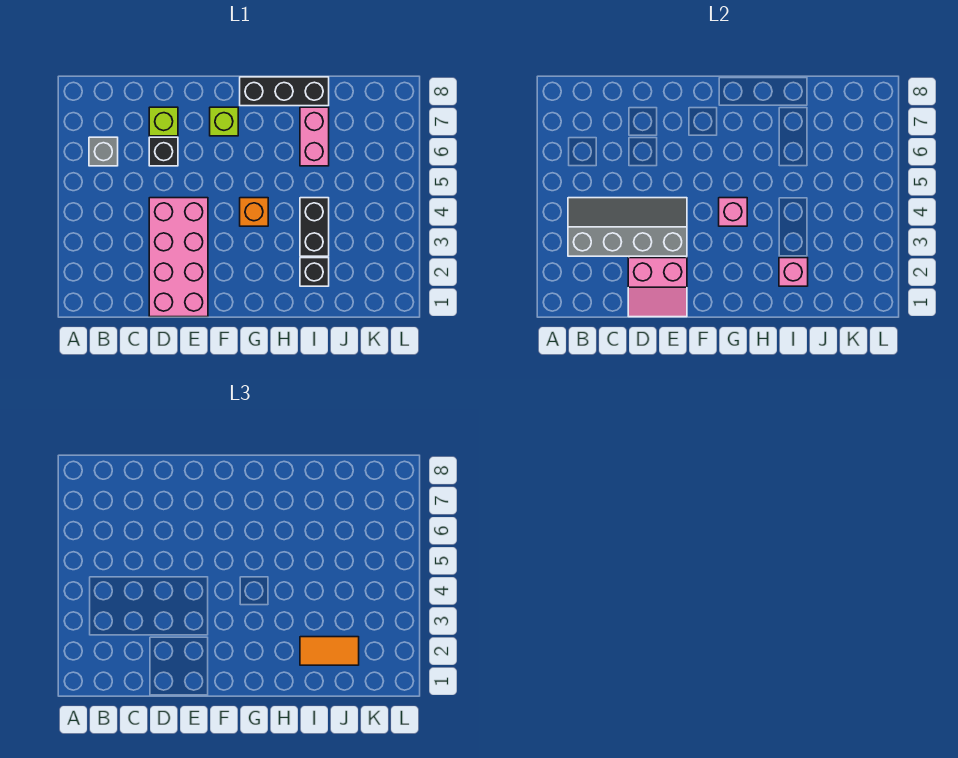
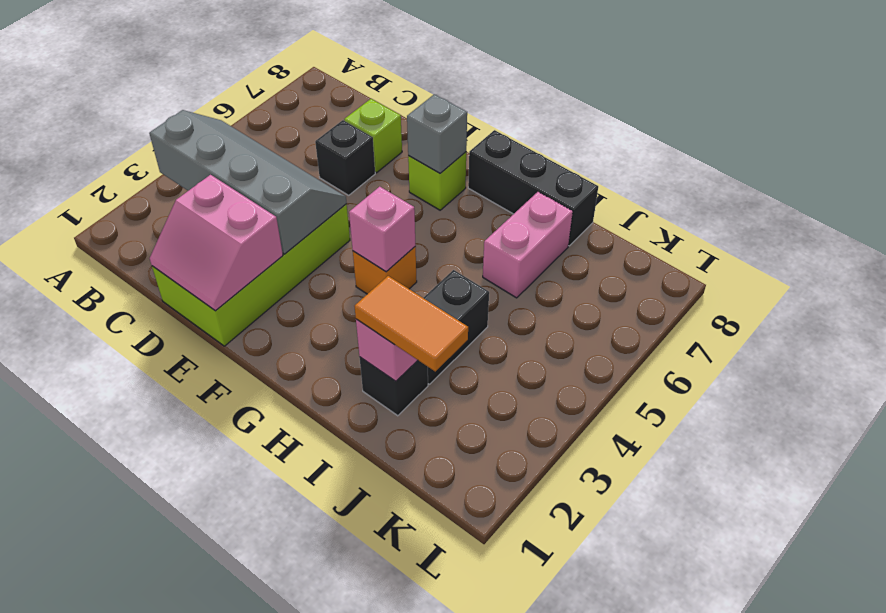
grey brick B6 level 1 -> grey brick F7 level 2
pink brick D1:E4 level 1 -> lime brick D1:E4 level 1

